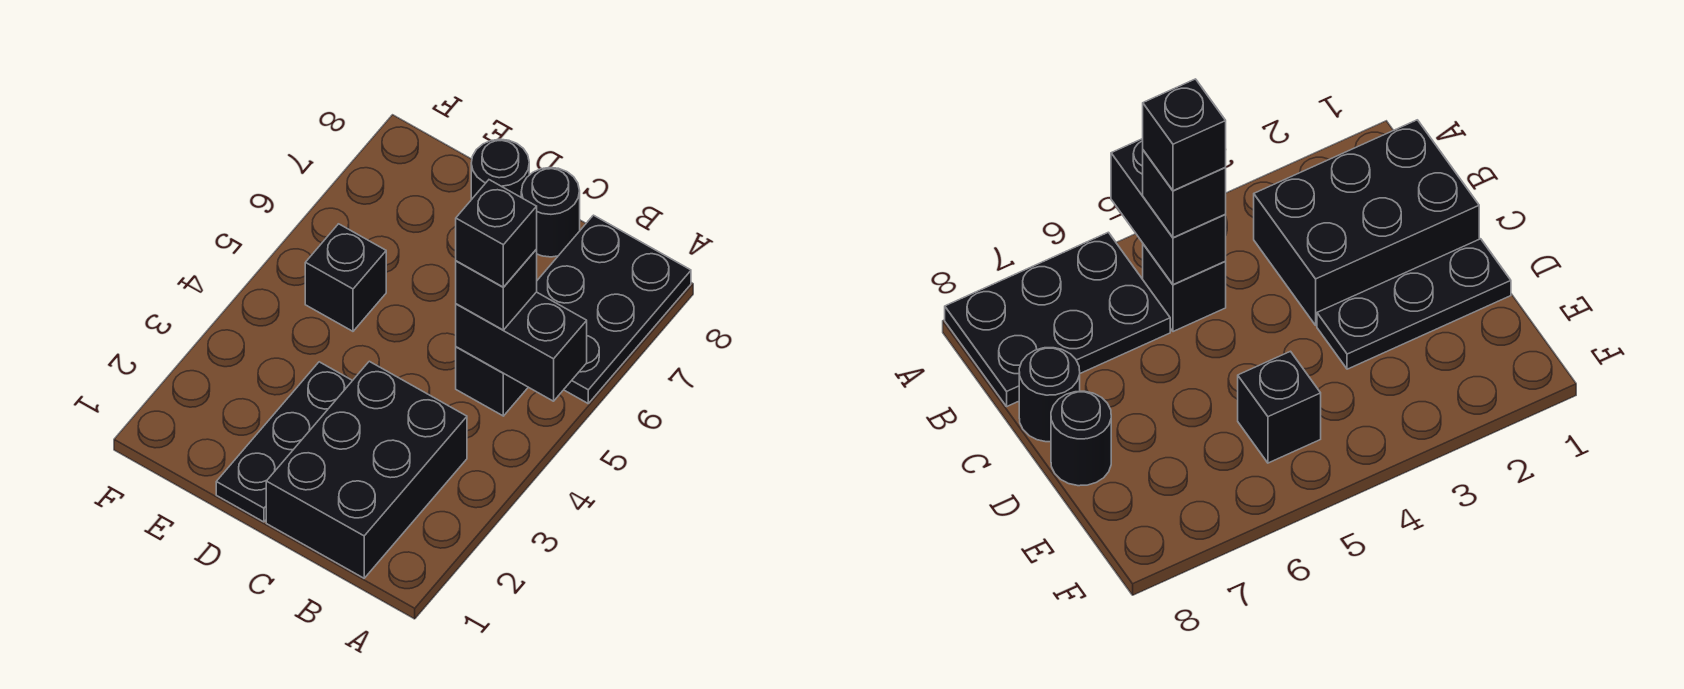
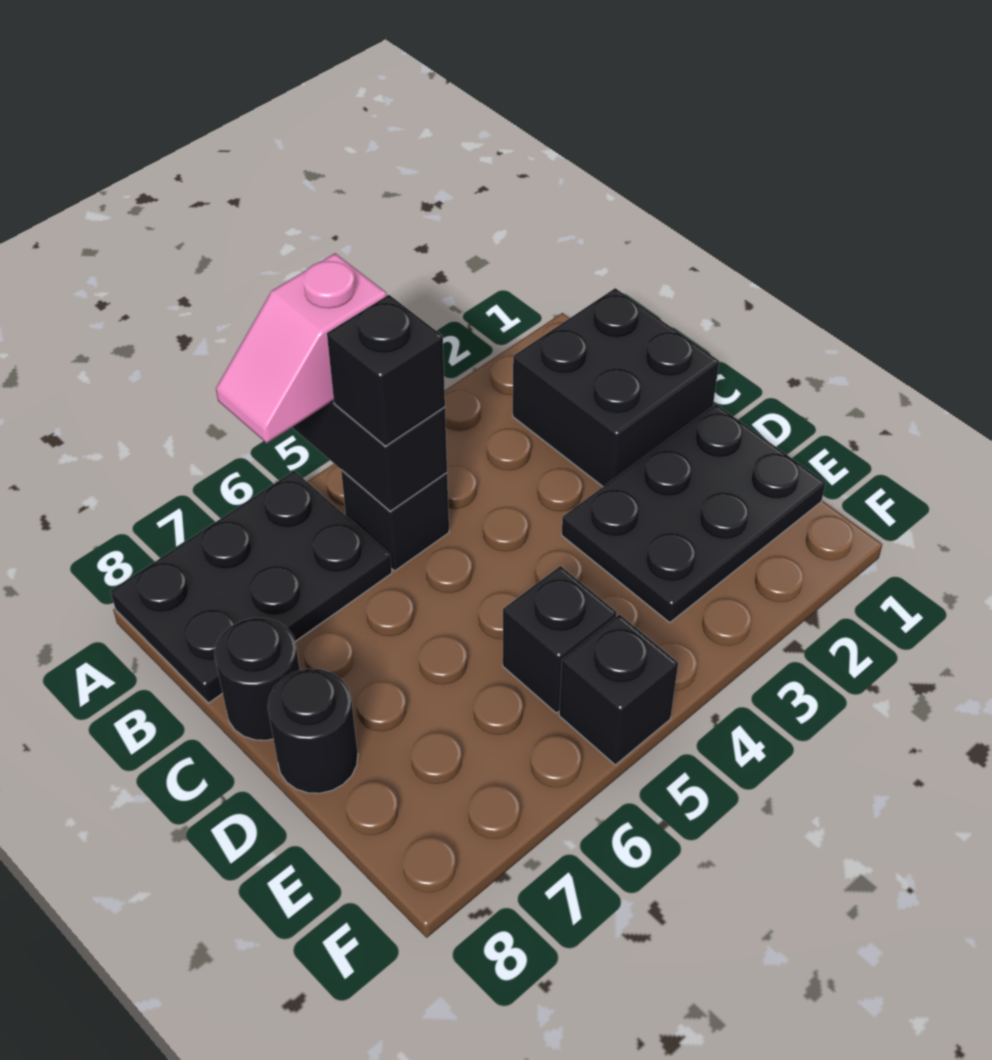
none -> pink slope A5:A6 level 3 top 5
black brick B1:C3 level 1 -> black brick B1:C2 level 1
black brick B5 level 4 -> black brick F5 level 1
black plate D1:D3 level 1 -> black plate D1:E3 level 1

